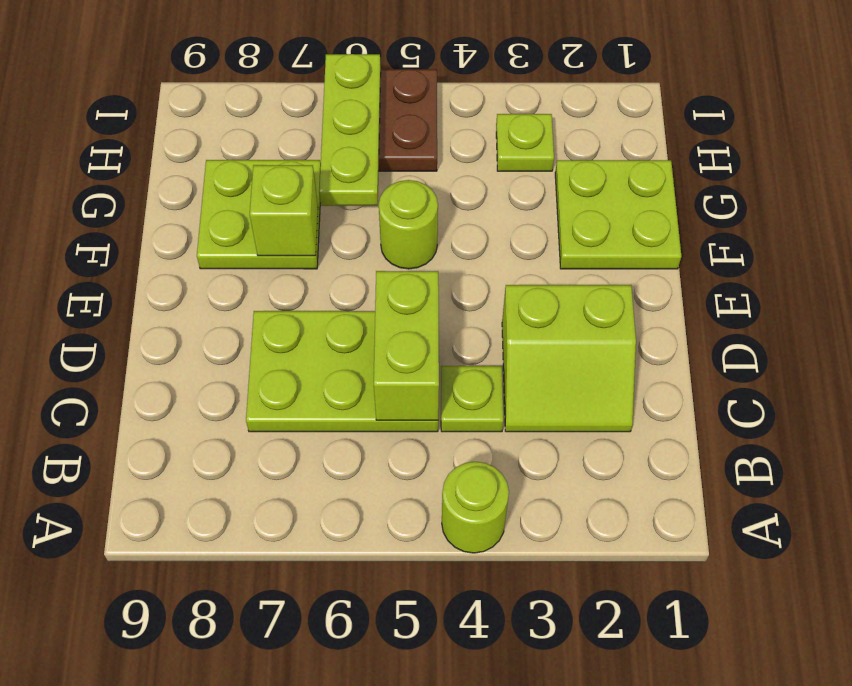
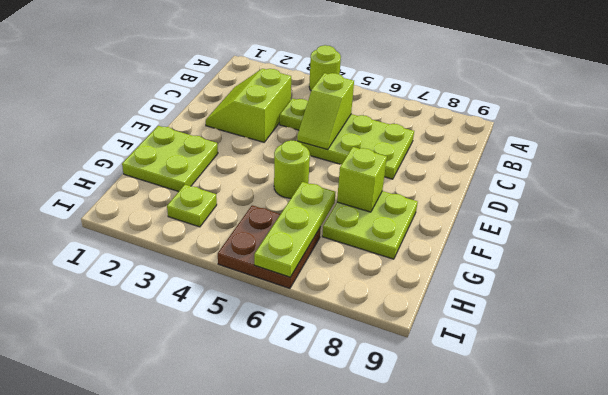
lime slope C2:D3 level 1 top D -> lime slope C2:D3 level 1 top 3
lime brick C5:D5 level 2 -> lime slope C5:D5 level 2 top C

